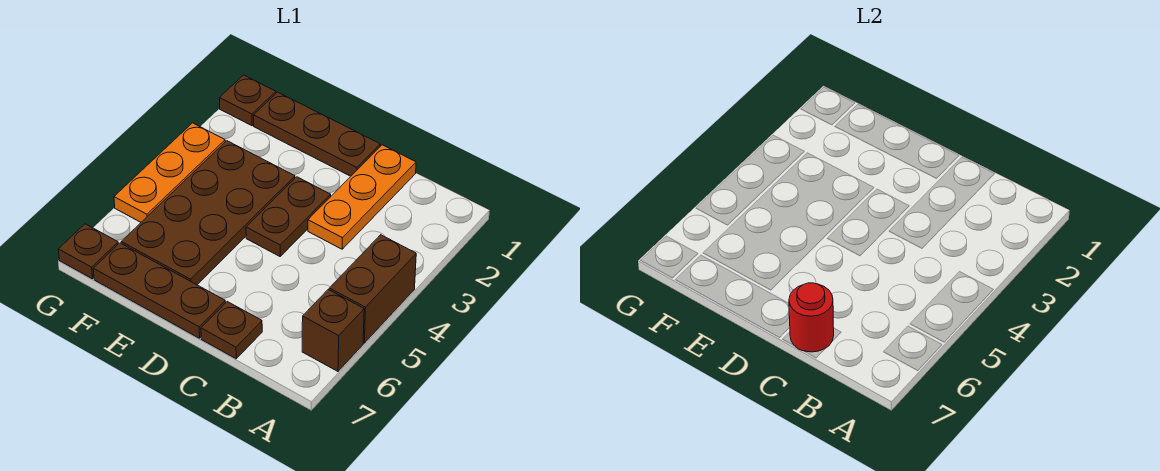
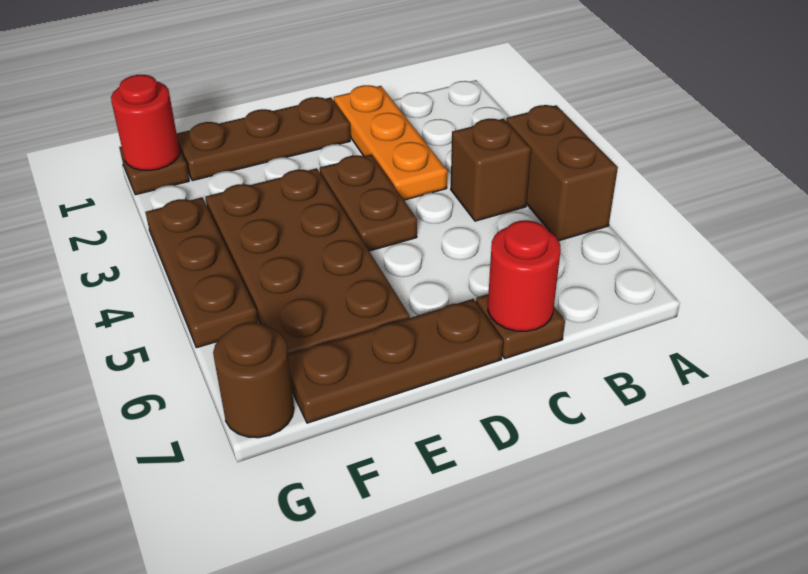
brown brick A6 level 1 -> brown brick B4 level 1
none -> red round brick G1 level 2
orange plate G3:G5 level 1 -> brown plate G3:G5 level 1
brown plate G7 level 1 -> brown round brick G7 level 1

